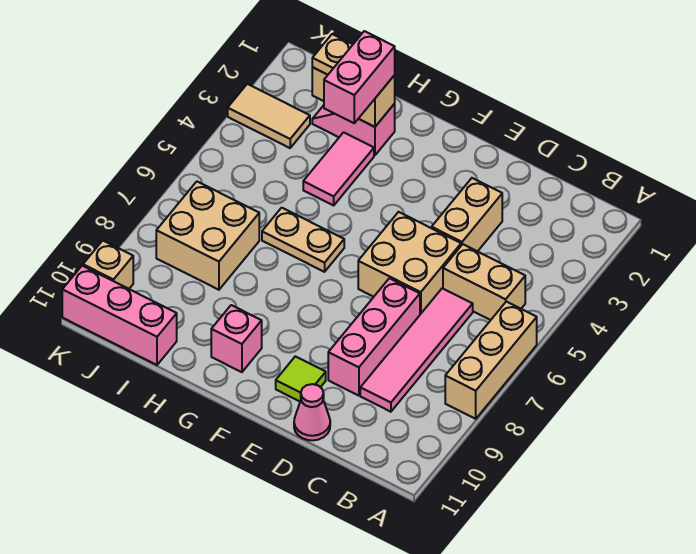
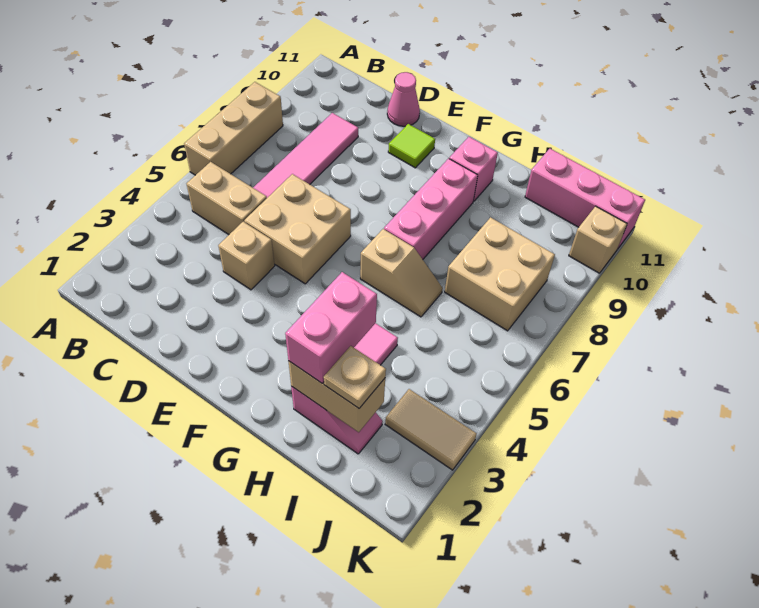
tan brick D3:D4 level 1 -> tan brick D4 level 1
pink brick D7:D9 level 1 -> pink brick G7:G9 level 1
tan plate G6:H6 level 1 -> tan slope G6:H6 level 1 top G

